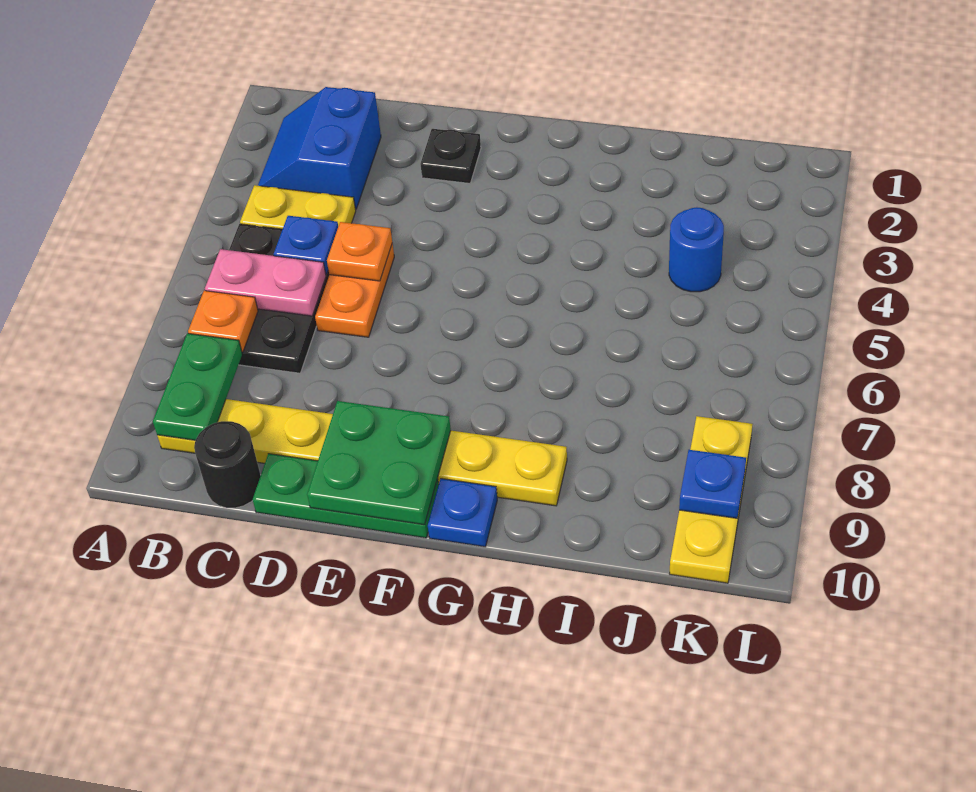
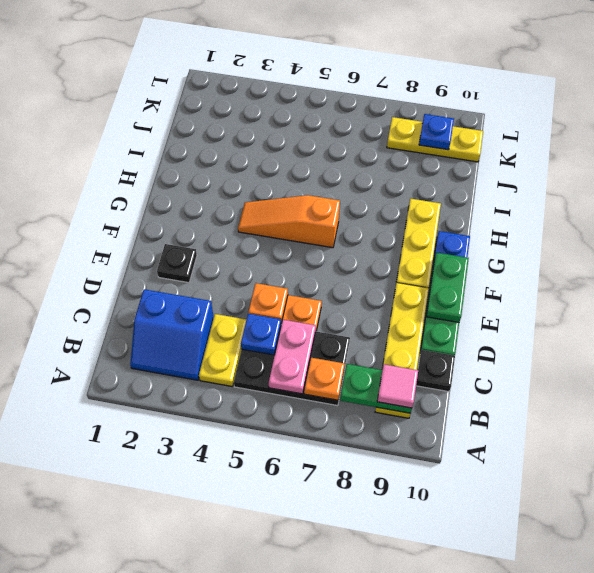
none -> pink tile B9 level 3
black round brick C10 level 1 -> black plate C10 level 1
green plate E9:F10 level 2 -> green plate E10:F10 level 2
none -> orange slope G4:G6 level 1 top 6
blue round brick J4 level 1 -> none

